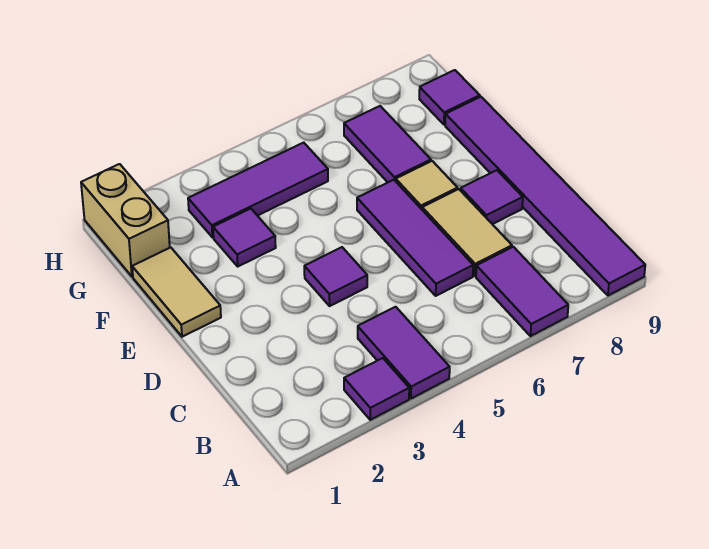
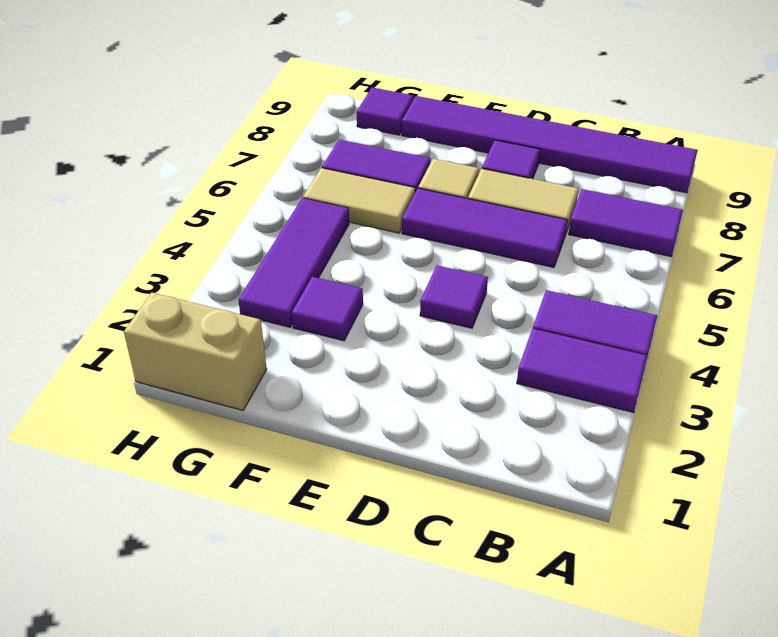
purple tile A3 level 1 -> purple tile A3:B3 level 1
tan tile E1:F1 level 1 -> tan tile F6:G6 level 1

